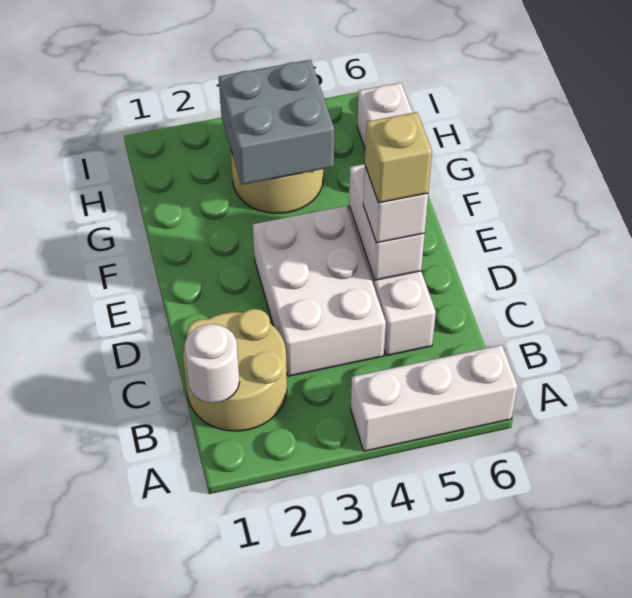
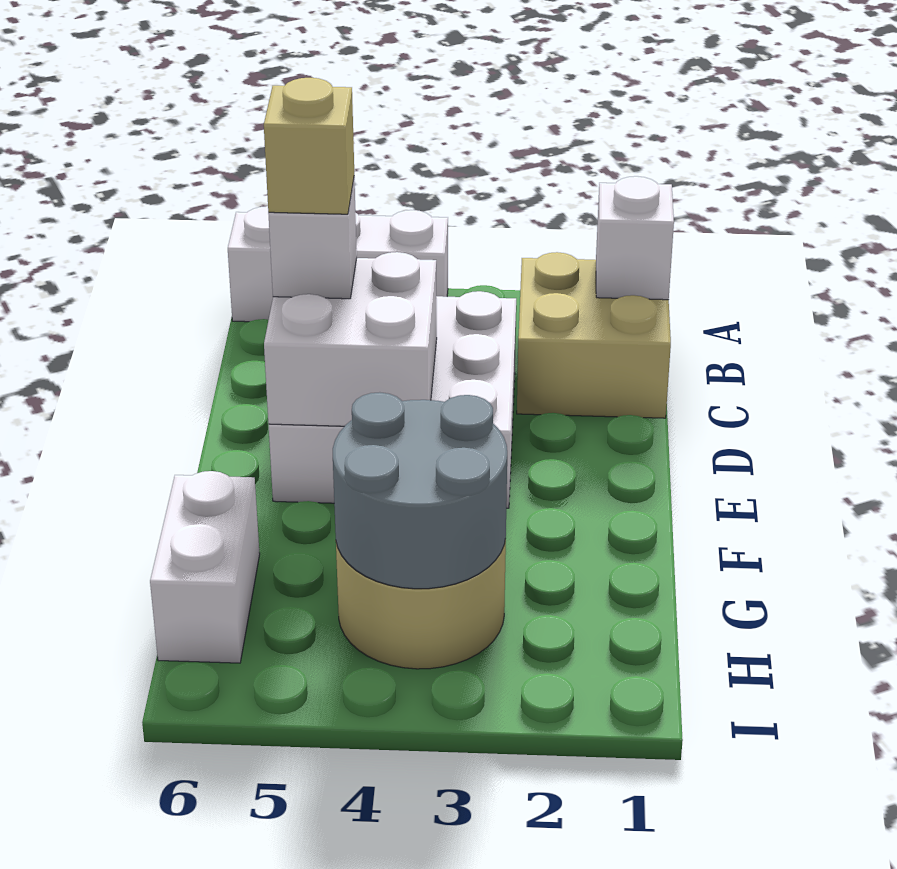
tan round brick B1:C2 level 1 -> tan brick B1:C2 level 1
white round brick B1 level 2 -> white brick B1 level 2
white brick D5:E5 level 2 -> white brick D4:E5 level 2
grey brick G3:H4 level 2 -> grey round brick G3:H4 level 2

